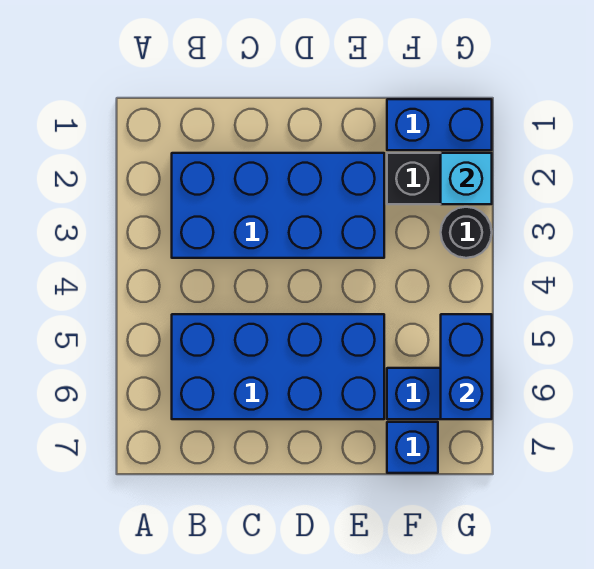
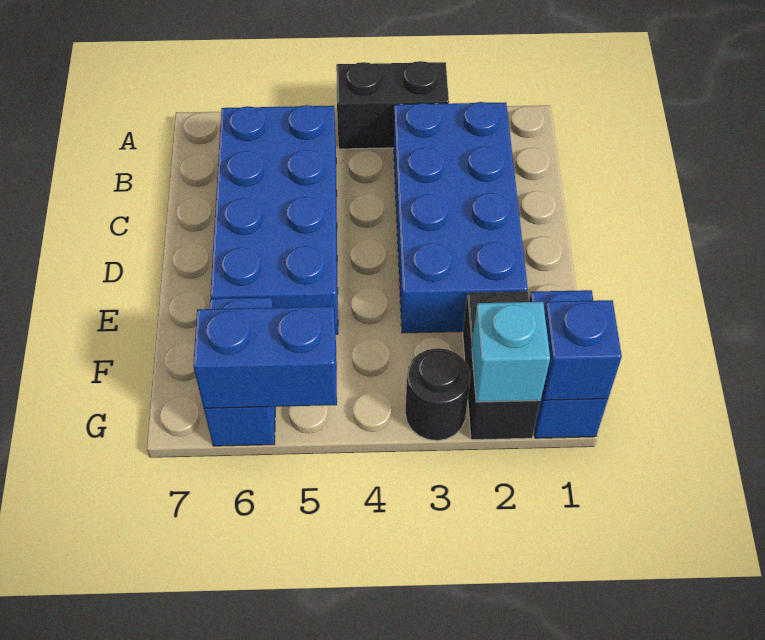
none -> black brick A3:A4 level 1
blue brick F7 level 1 -> blue brick G1 level 2

